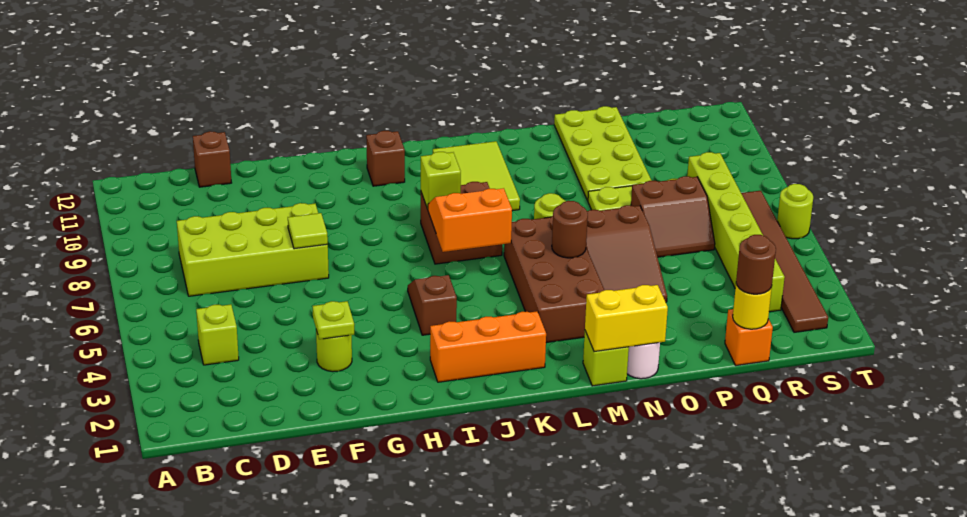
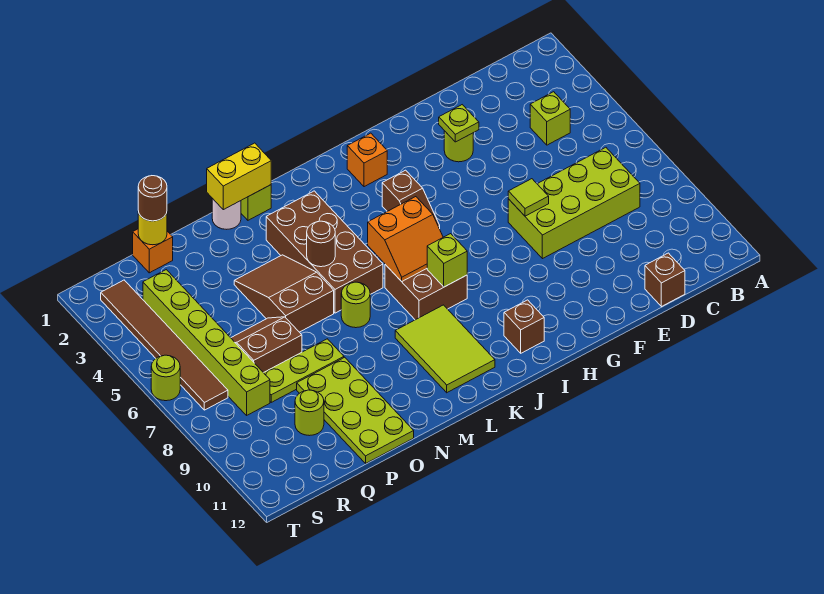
orange brick I2:K2 level 1 -> orange brick I2 level 1
none -> lime round brick Q10 level 1

